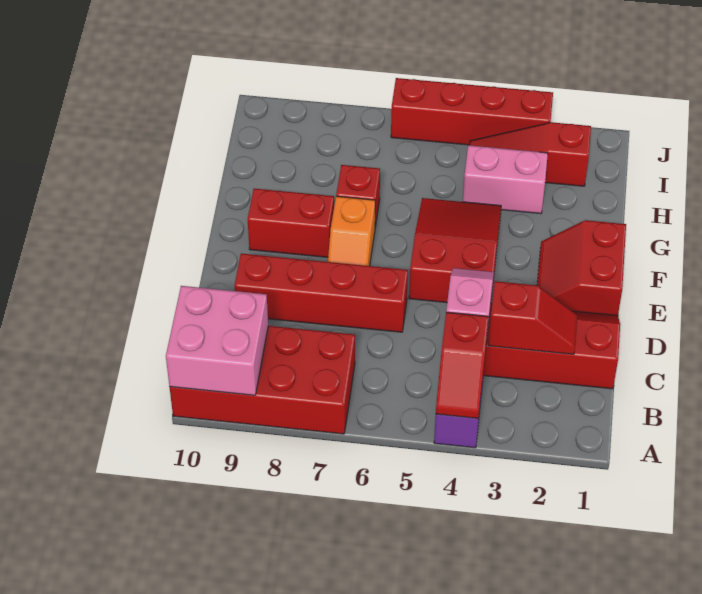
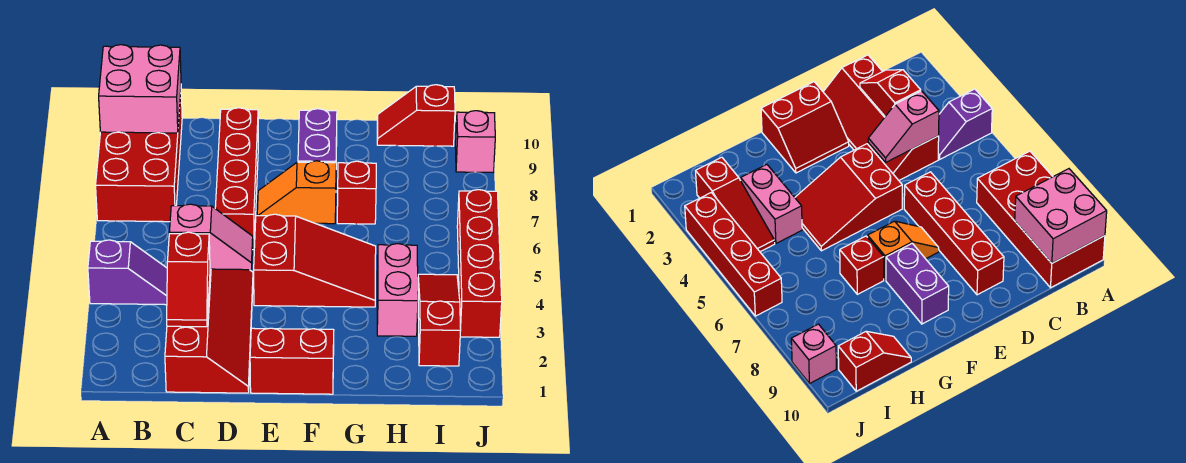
red slope A4:B4 level 2 top B -> red slope H10:I10 level 1 top I
red brick F8:F9 level 1 -> purple brick F8:F9 level 1
none -> pink brick J9 level 1

